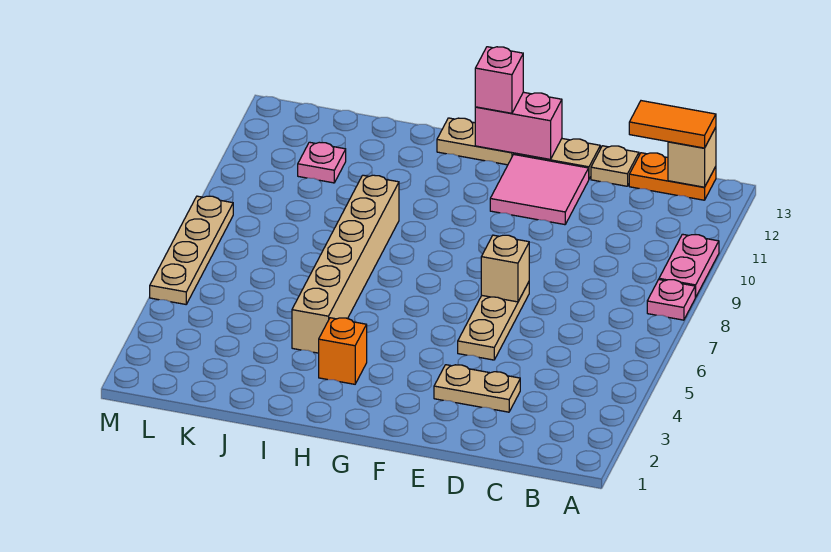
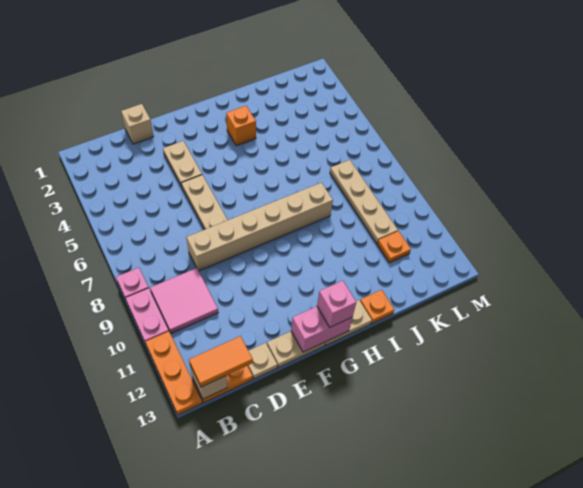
none -> orange plate A11:A13 level 1
tan plate D3:E3 level 1 -> tan plate E3:E4 level 1
tan brick E7 level 2 -> tan brick D1 level 1
pink tile E11:F12 level 1 -> pink tile B9:C10 level 1
tan brick I4:I9 level 1 -> tan brick D8:I8 level 1
none -> orange plate I13 level 1
pink plate K11 level 1 -> orange plate K11 level 1
tan plate M5:M8 level 1 -> tan plate K7:K10 level 1

